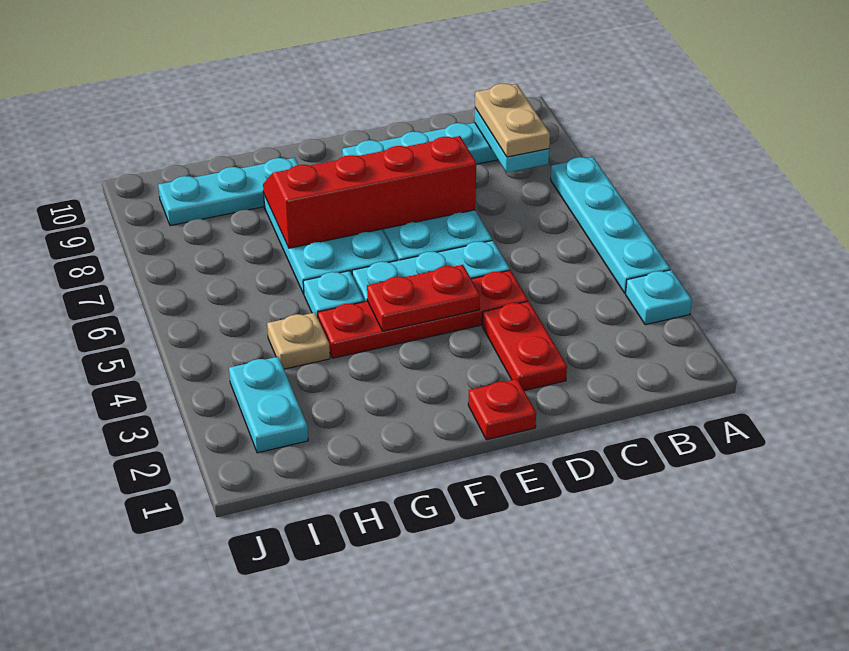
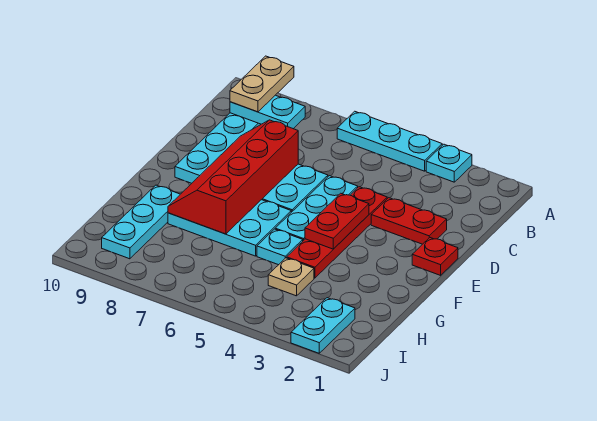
cyan plate A4:A7 level 1 -> cyan plate A4:A6 level 1
tan plate B8:B9 level 3 -> tan plate A9:B9 level 3
cyan plate I2:I3 level 1 -> cyan plate I2:J2 level 1

